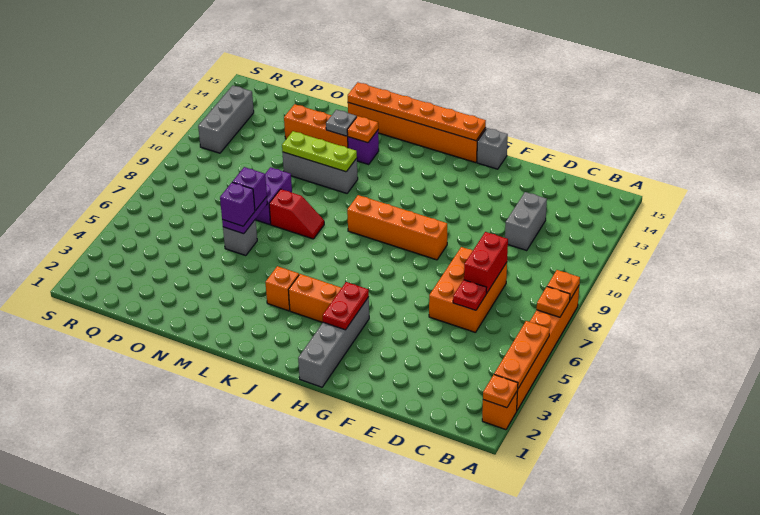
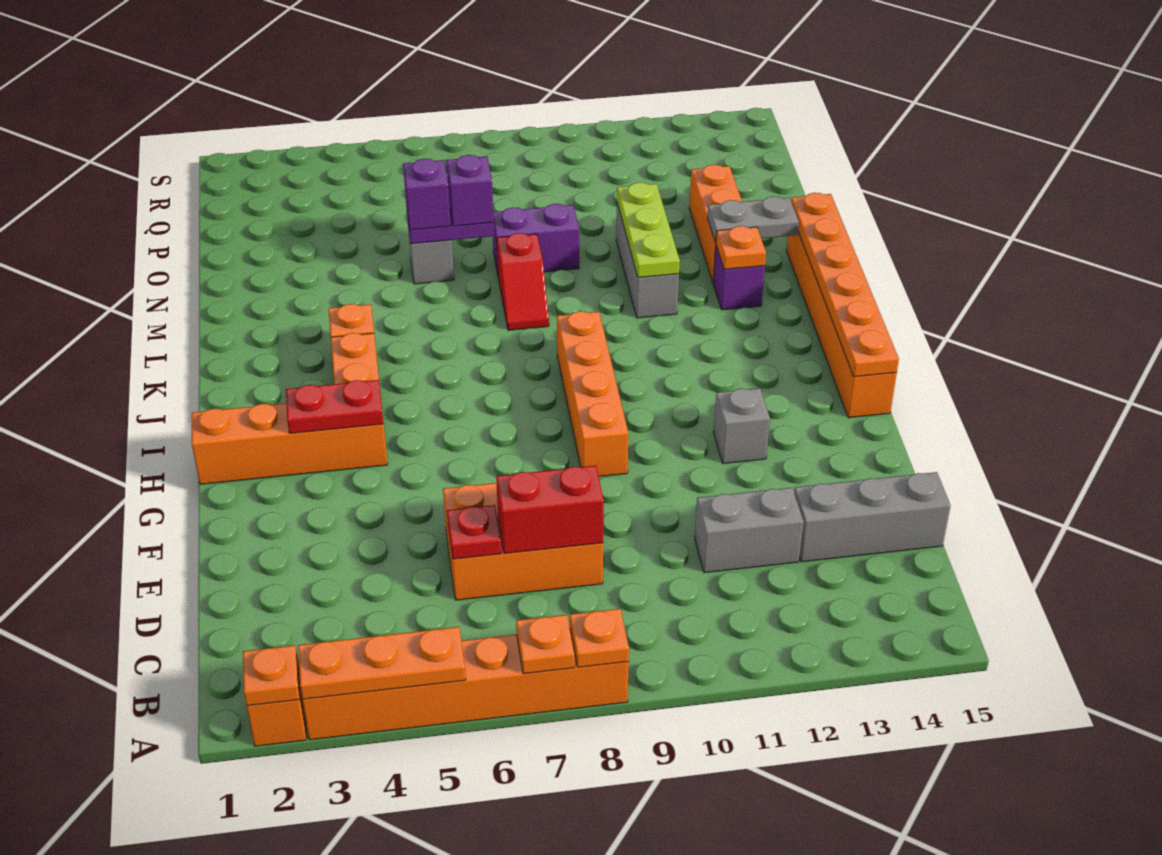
grey brick G15 level 1 -> grey brick G12 level 1
grey brick H1:H4 level 1 -> orange brick H1:H4 level 1
grey plate M13 level 2 -> grey plate M13:M14 level 2
grey brick R11:R13 level 1 -> grey brick D13:D15 level 1

